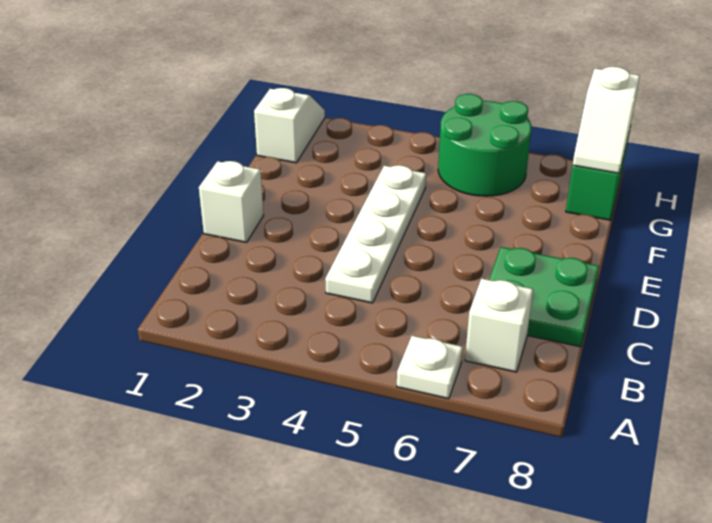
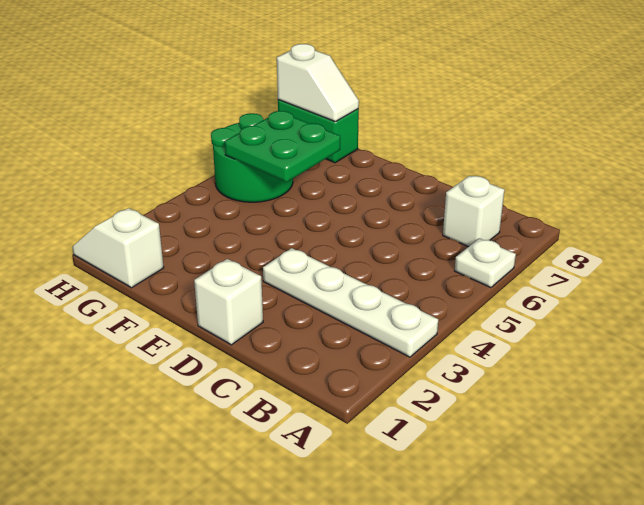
white plate C4:F4 level 1 -> white plate A3:D3 level 1
green plate C7:D8 level 1 -> green plate F5:G6 level 2

